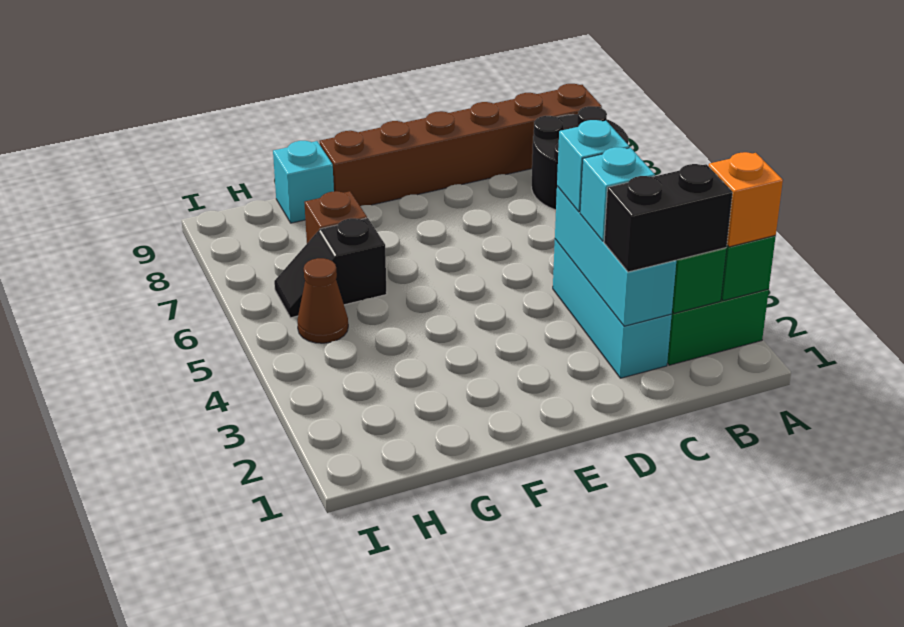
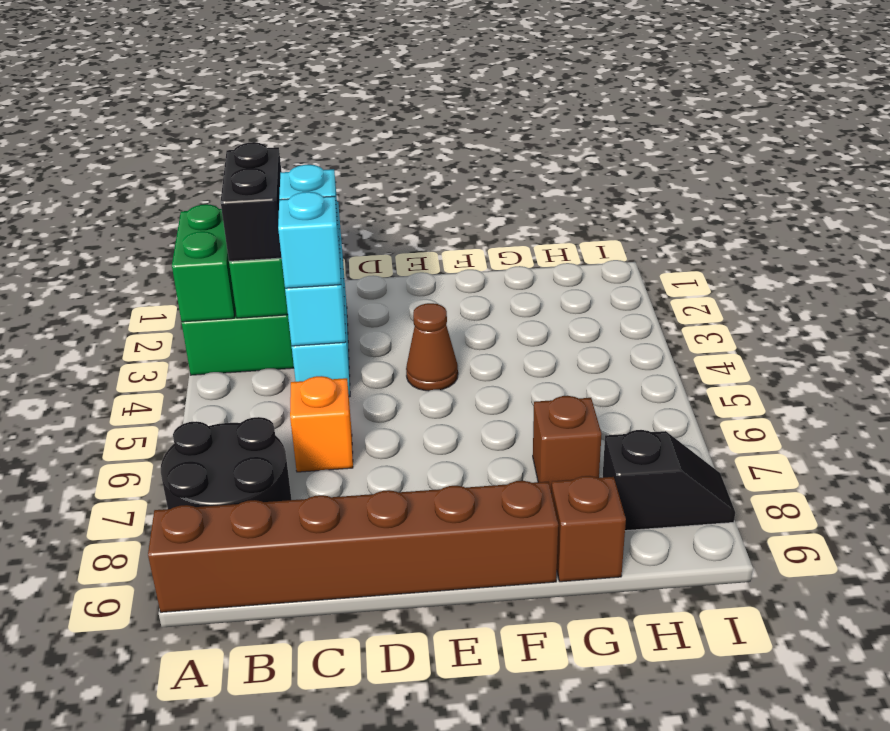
orange brick A2 level 3 -> orange brick C6 level 1
black brick B2:C2 level 3 -> black brick B2:B3 level 3
black slope G6:H6 level 1 top G -> black slope H8:I8 level 1 top H
cyan brick G9 level 1 -> brown brick G9 level 1
brown cone H5 level 1 -> brown cone E4 level 1

